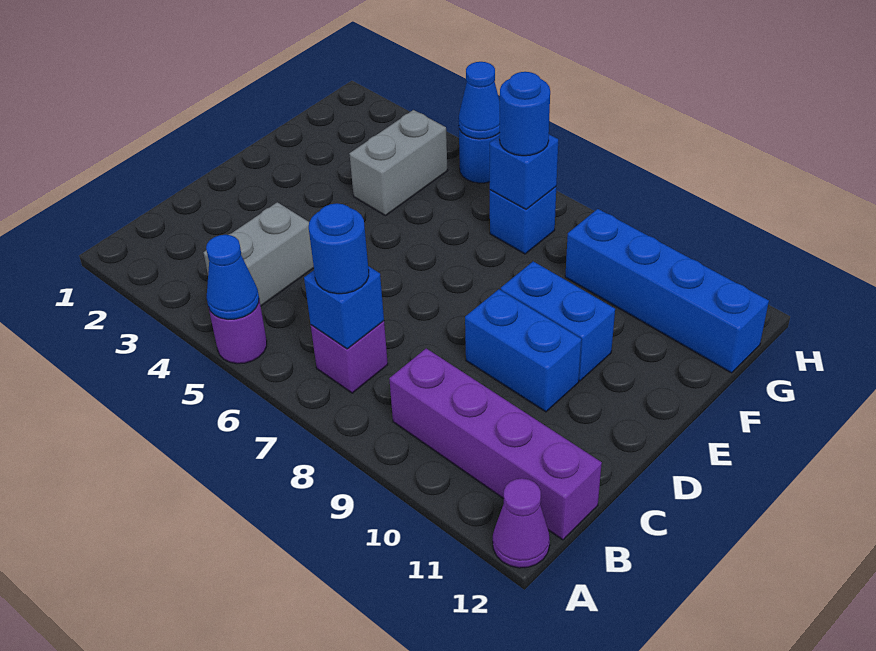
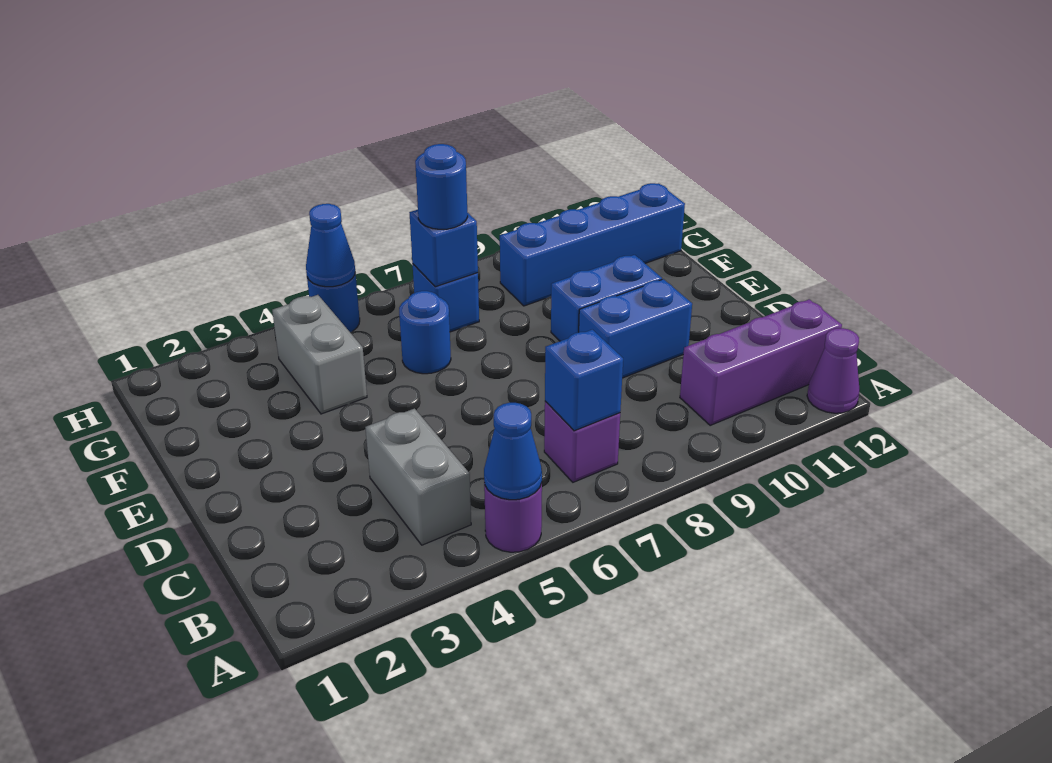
blue round brick B7 level 3 -> blue round brick F6 level 1
purple brick B9:B12 level 1 -> purple brick B10:B12 level 1

